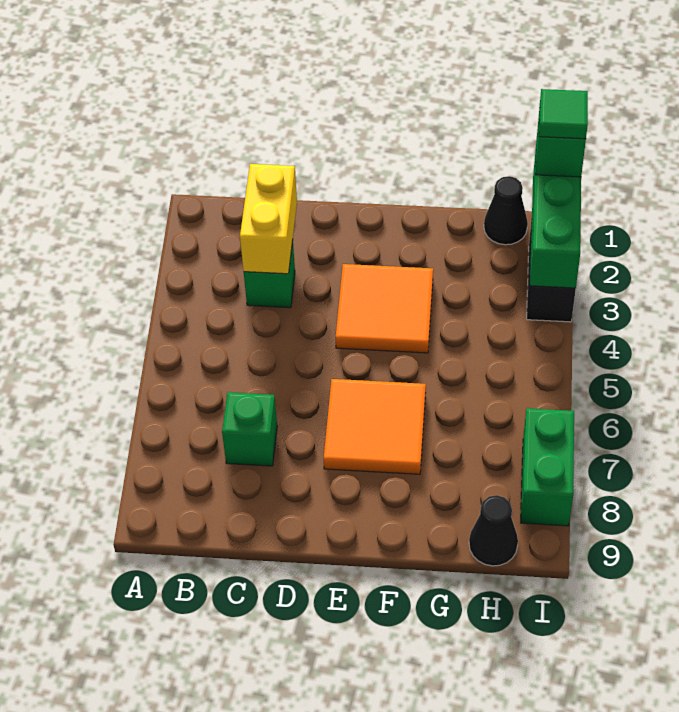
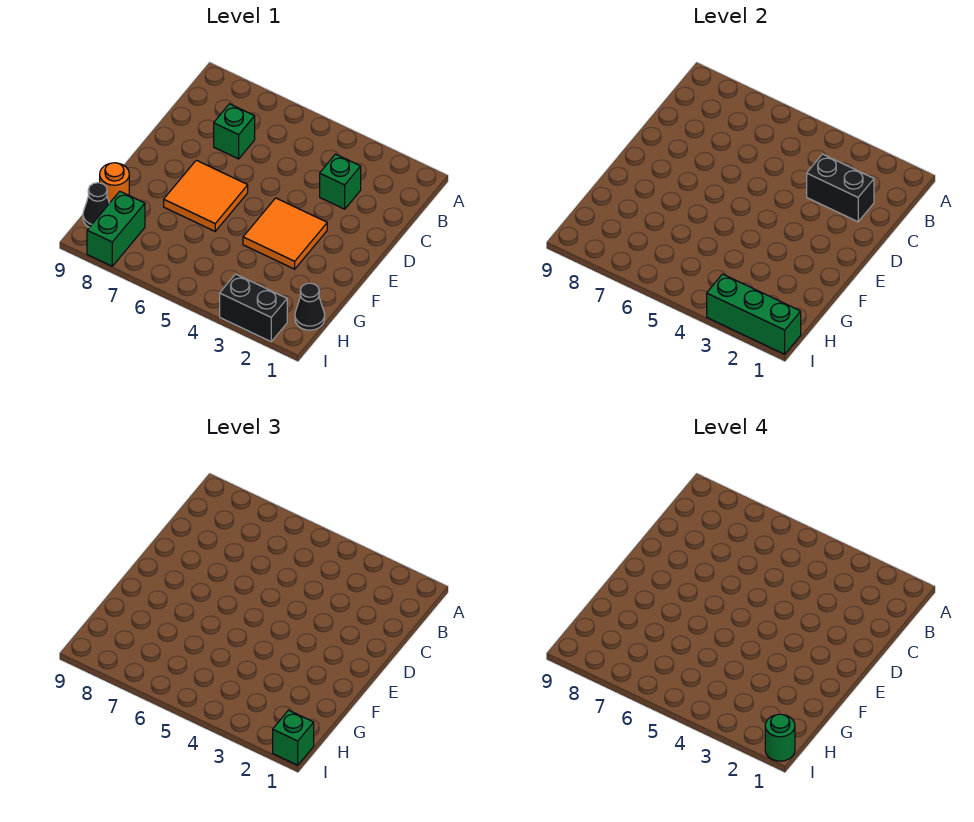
yellow brick C2:C3 level 2 -> black brick C2:C3 level 2
none -> orange round brick G9 level 1
green tile I1 level 4 -> green round brick I1 level 4
green brick I7:I8 level 1 -> green brick H8:I8 level 1

